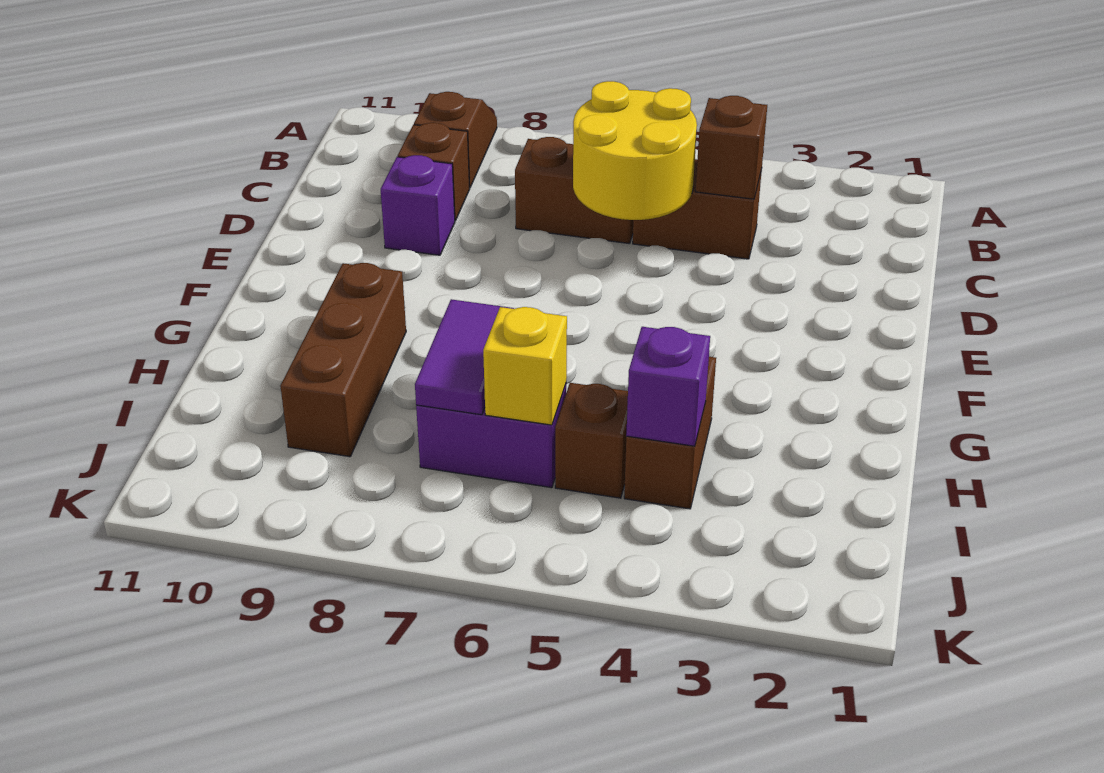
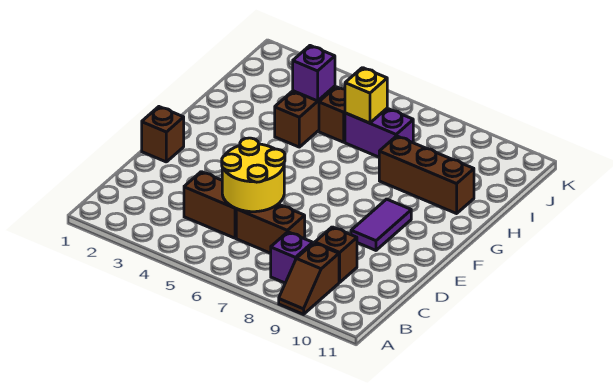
brown brick C4 level 2 -> brown brick E1 level 1
purple brick D9 level 1 -> purple brick B8 level 1
brown brick G9:I9 level 1 -> brown brick H8:H10 level 1
purple tile H7:I7 level 2 -> purple tile E9:F9 level 1

